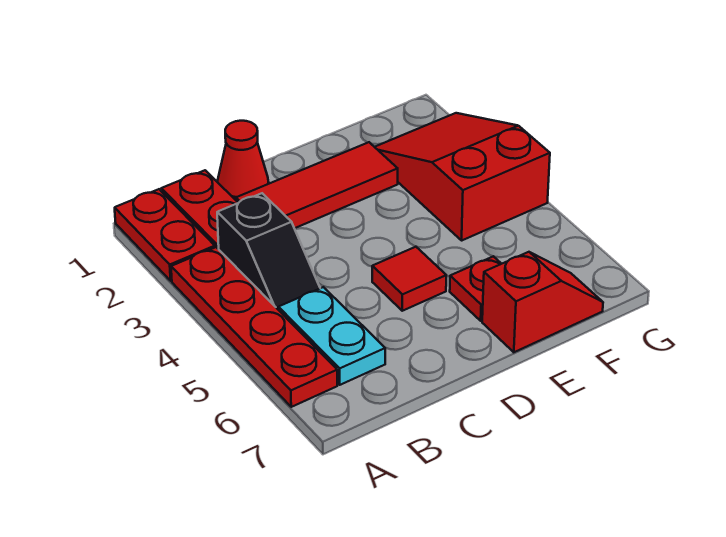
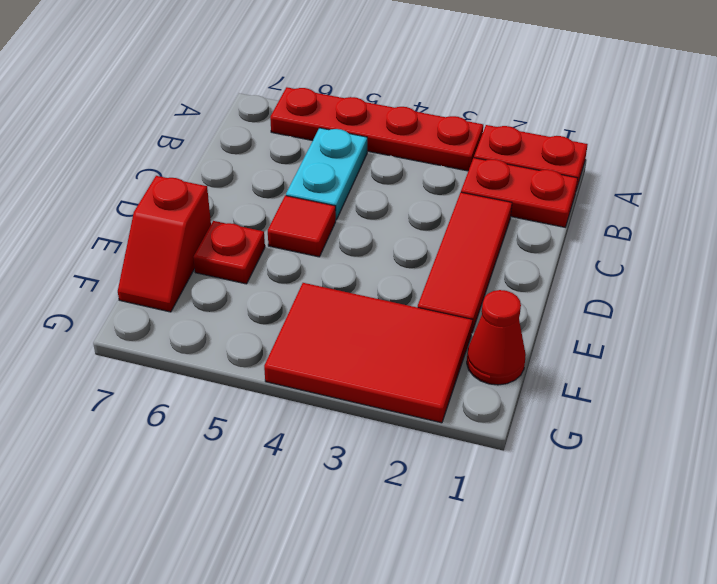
black slope B3:B4 level 1 top 3 -> none
cyan plate B5:B6 level 1 -> cyan plate B5:C5 level 1
red cone C1 level 1 -> red cone F1 level 1
red slope F2:G4 level 1 top 4 -> red tile F2:G4 level 1

